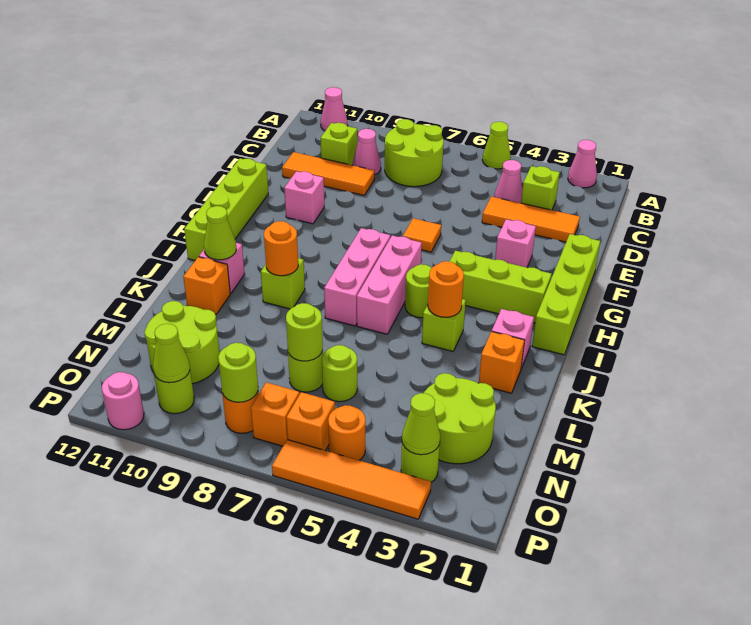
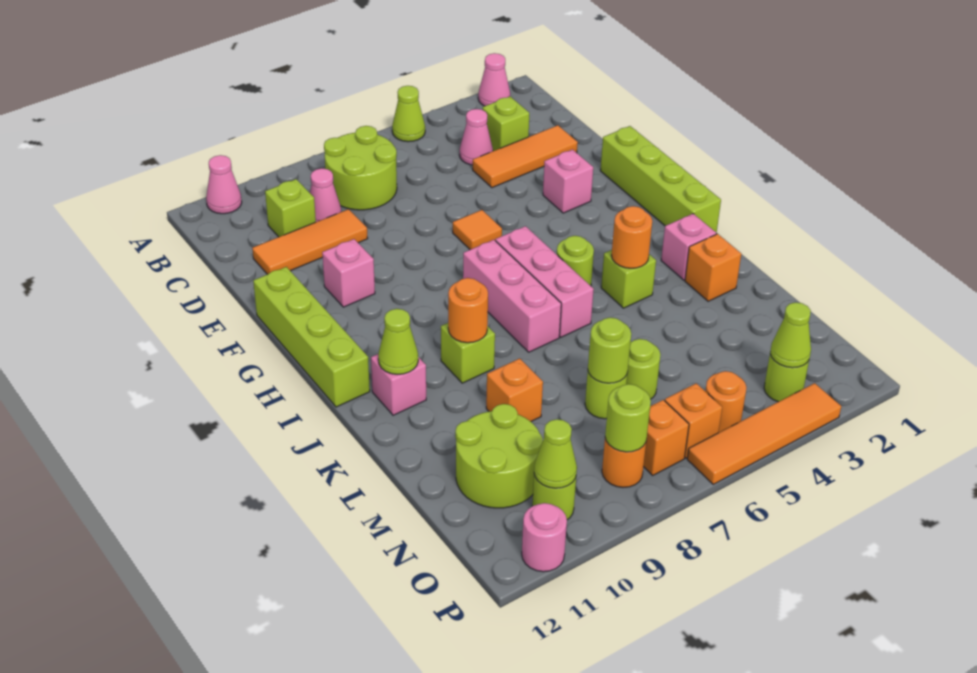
lime brick H2:H4 level 1 -> none
orange brick K11 level 1 -> orange brick L9 level 1
lime round brick M2:N3 level 1 -> none

